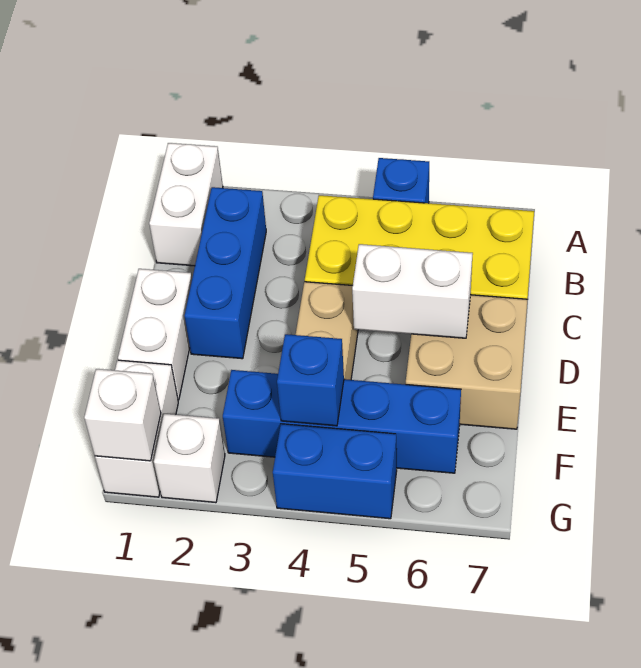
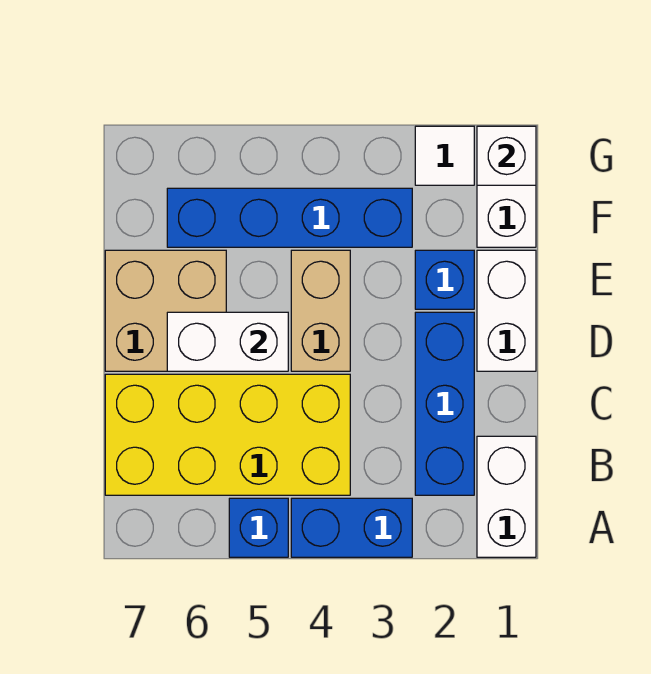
blue brick F4 level 2 -> blue brick E2 level 1
white brick G2 level 1 -> white tile G2 level 1
blue brick G4:G5 level 1 -> blue brick A3:A4 level 1

